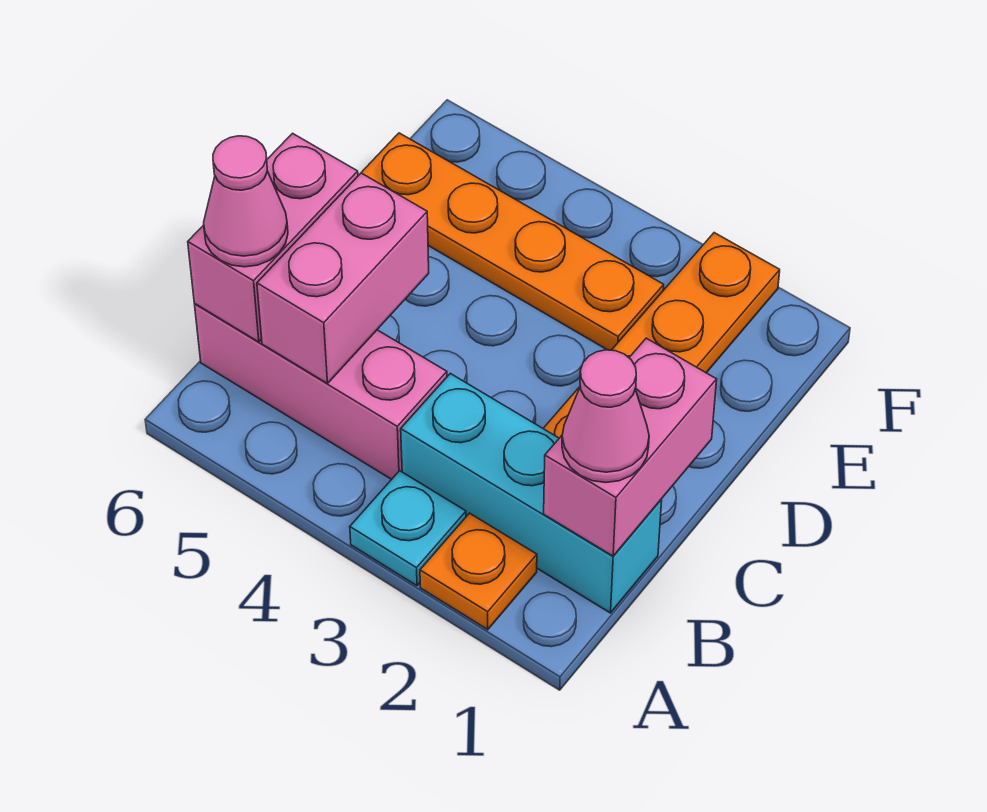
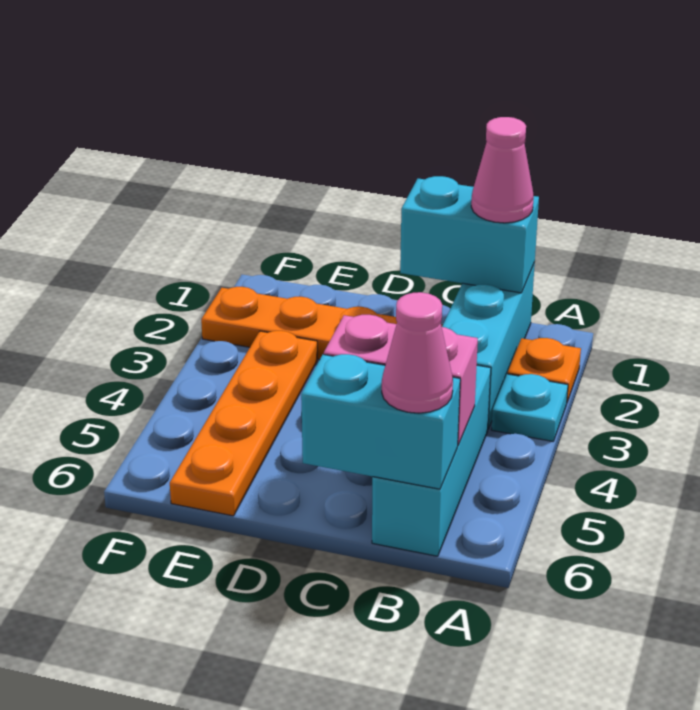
pink brick B1:C1 level 2 -> cyan brick B1:C1 level 2
pink brick B4:B6 level 1 -> cyan brick B4:B6 level 1
pink brick B6:C6 level 2 -> cyan brick B6:C6 level 2

